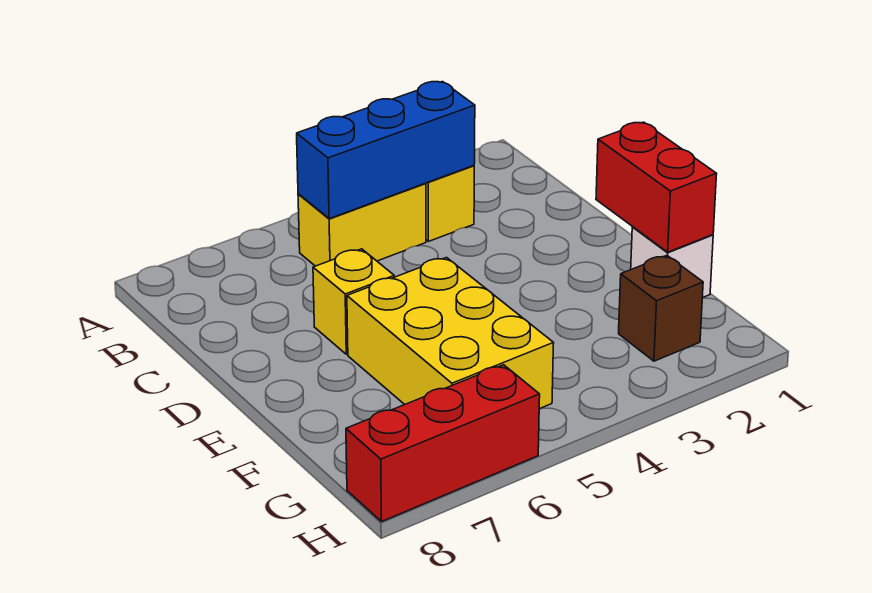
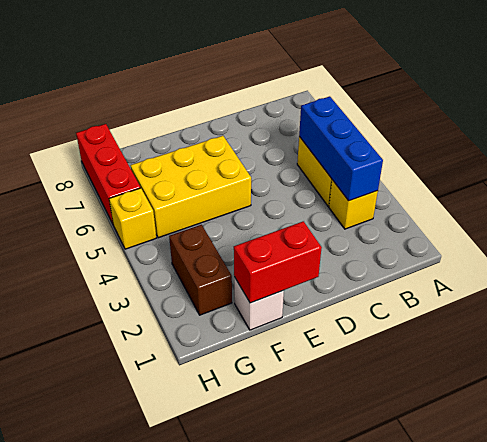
yellow brick D6 level 1 -> yellow brick H5 level 1
brown brick G2 level 1 -> brown brick G2:G3 level 1

